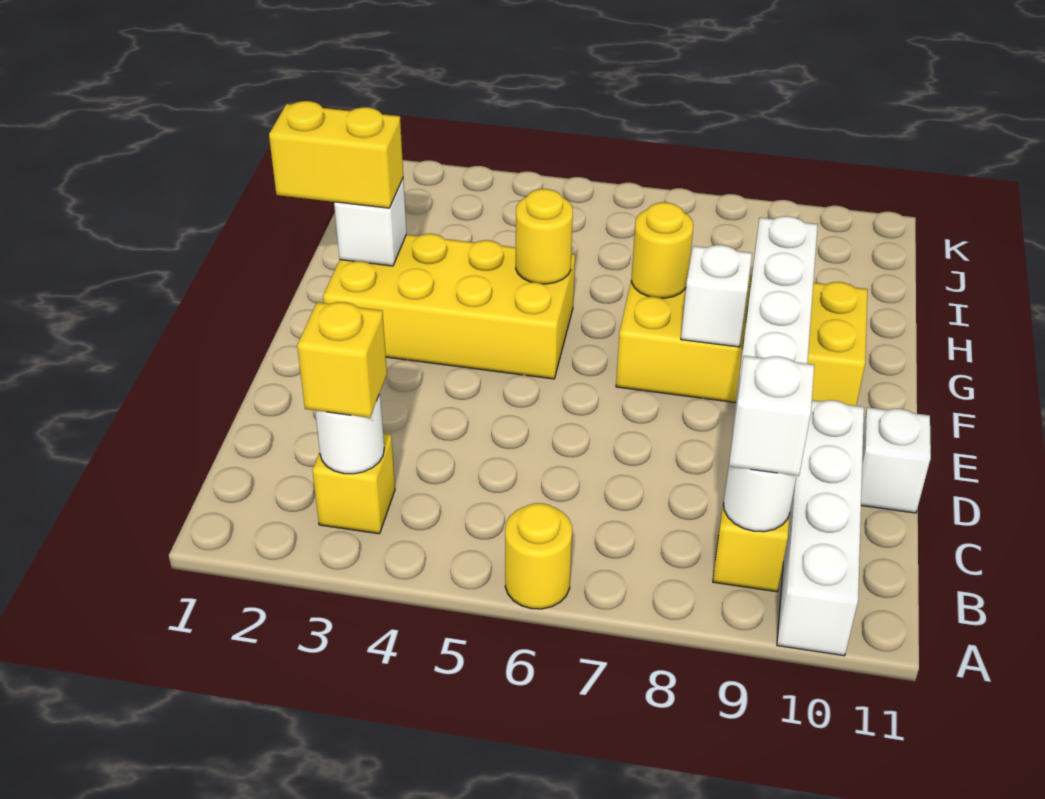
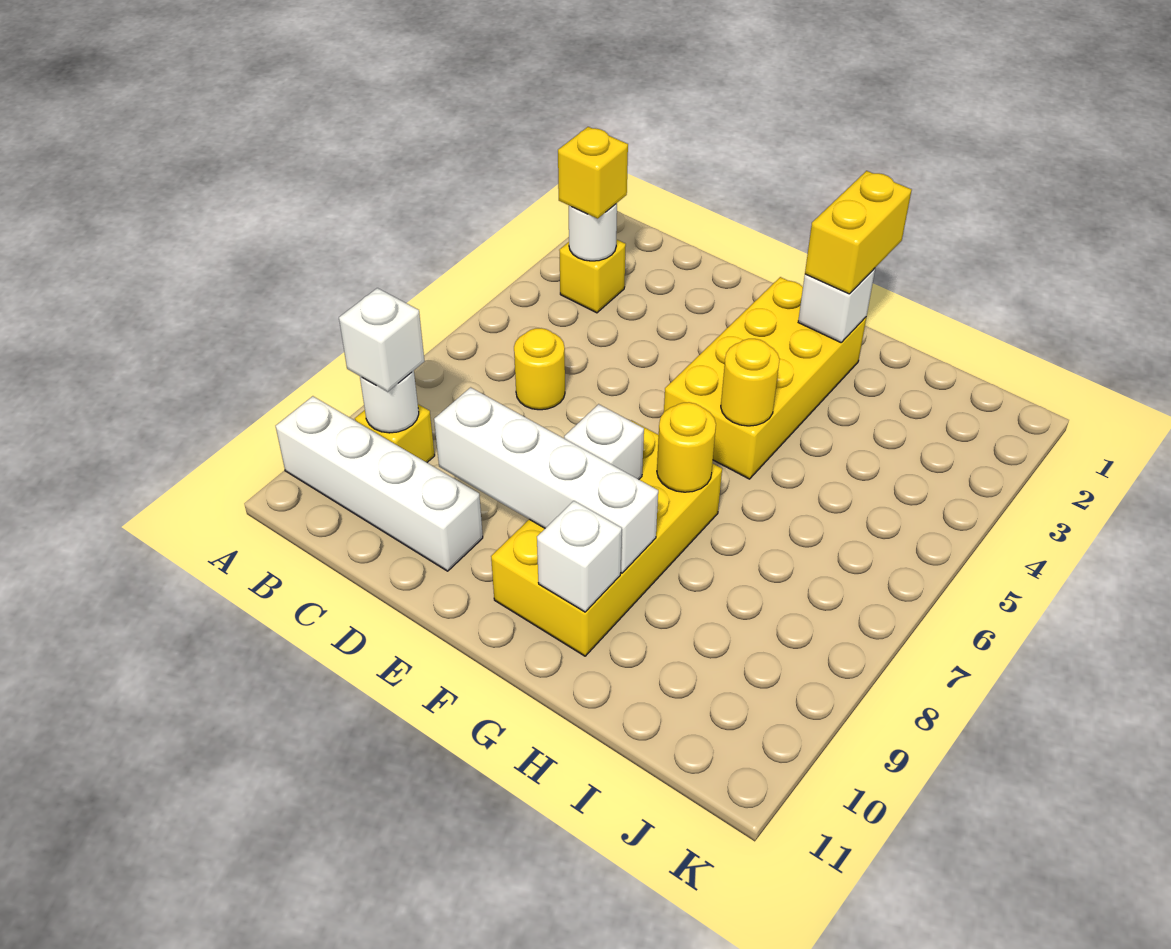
yellow round brick A6 level 1 -> yellow round brick C6 level 1
white brick D11 level 1 -> white brick G10 level 2

